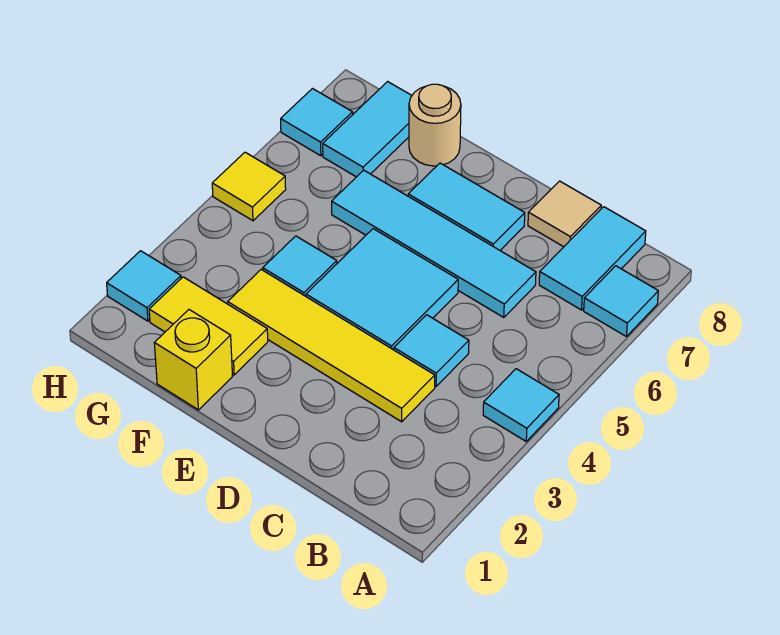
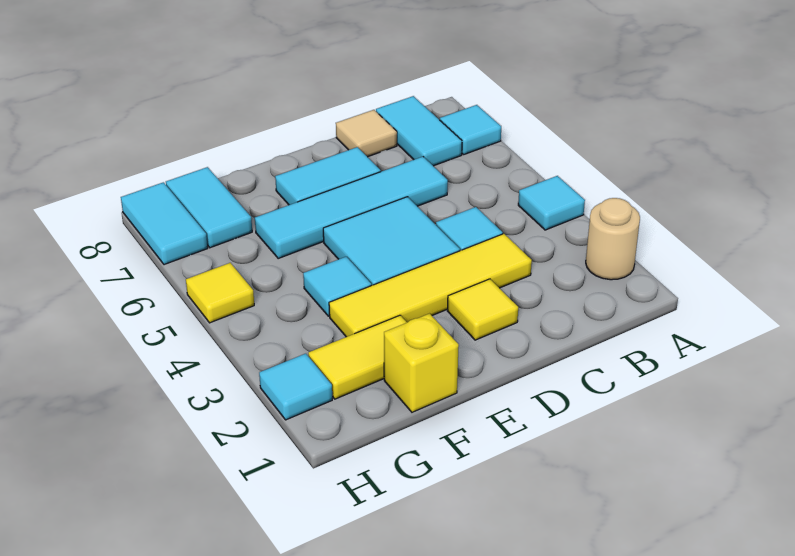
none -> yellow tile D2 level 1
tan round brick F8 level 1 -> tan round brick A2 level 1
cyan tile H7 level 1 -> cyan tile H7:H8 level 1

